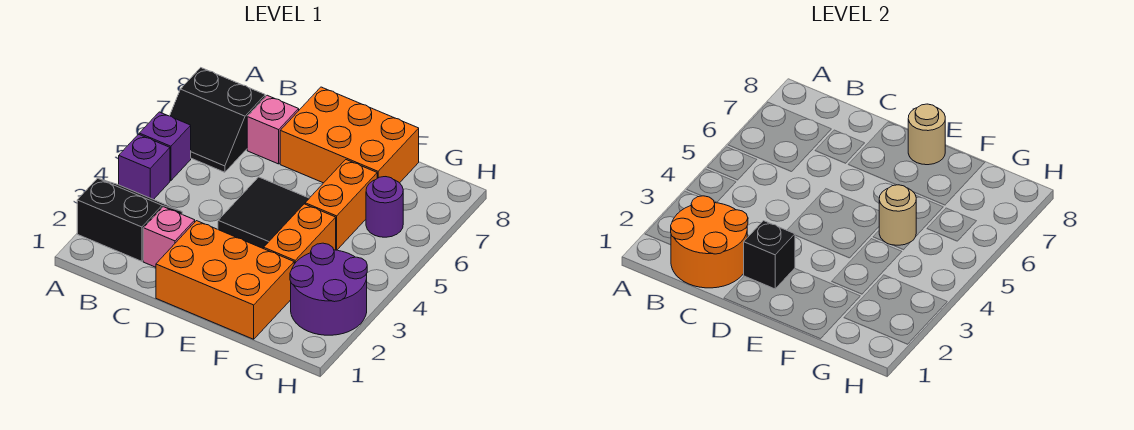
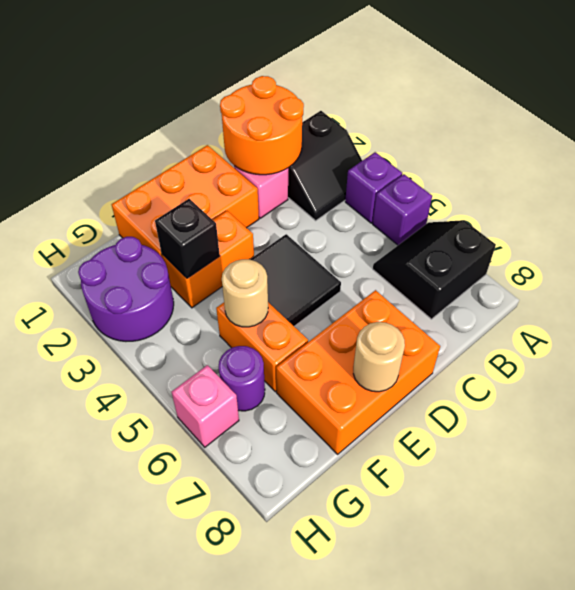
pink brick C7 level 1 -> pink brick H6 level 1
black brick D2 level 2 -> black brick F3 level 2
orange brick F3:F4 level 1 -> orange brick E3:F3 level 1

